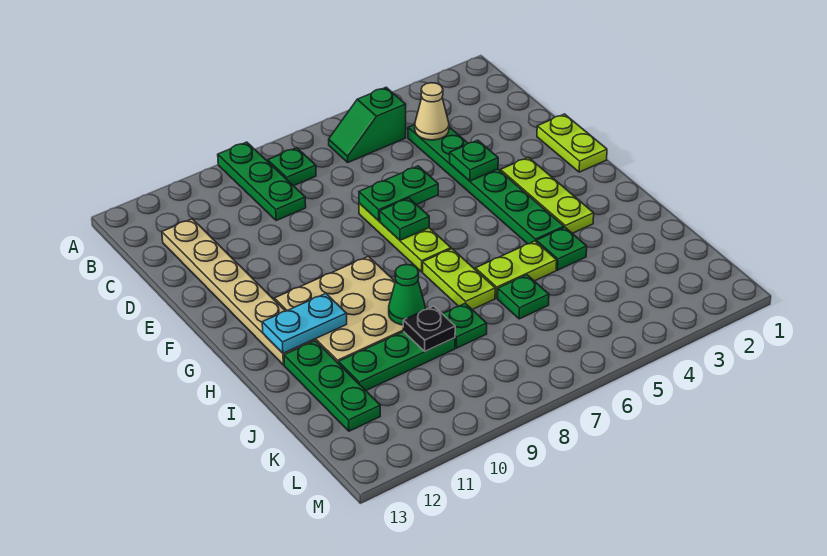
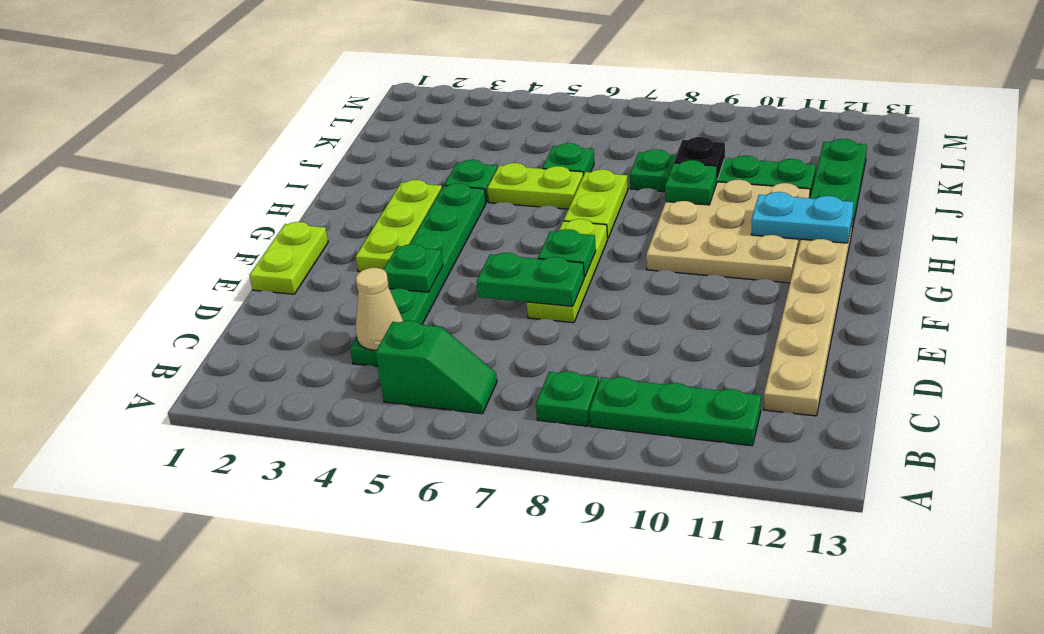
green plate A9:C9 level 1 -> green plate B9:B11 level 1
green cone I9 level 2 -> green plate I9 level 2

